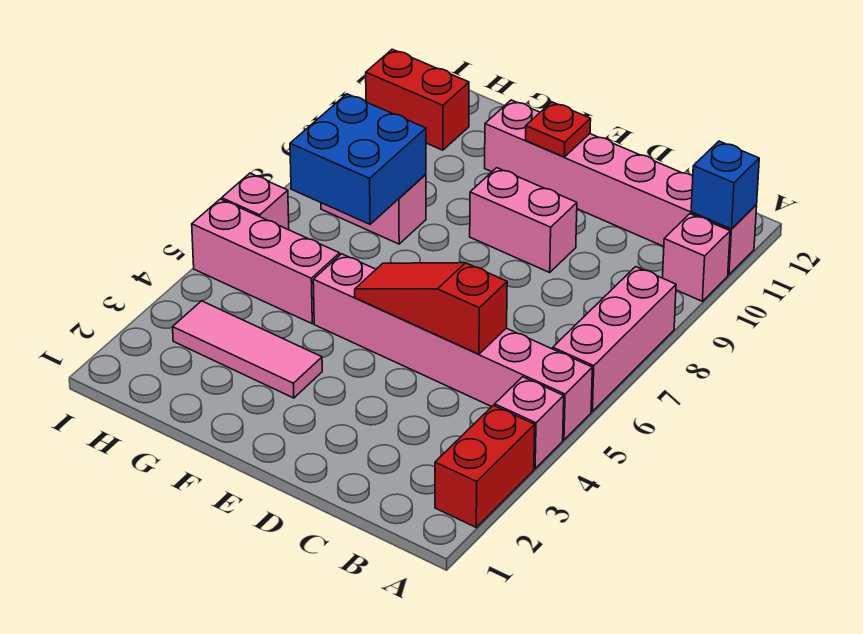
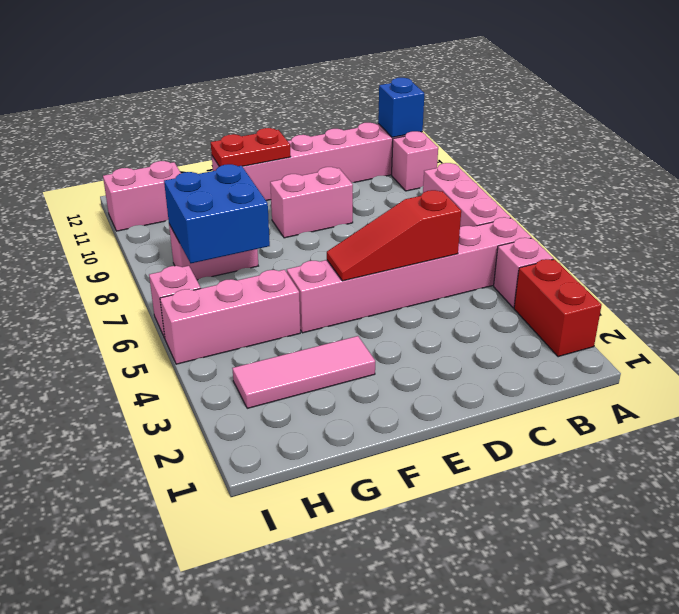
red plate E11 level 2 -> red plate E11:F11 level 2
red brick H11:I11 level 1 -> pink brick H11:I11 level 1

